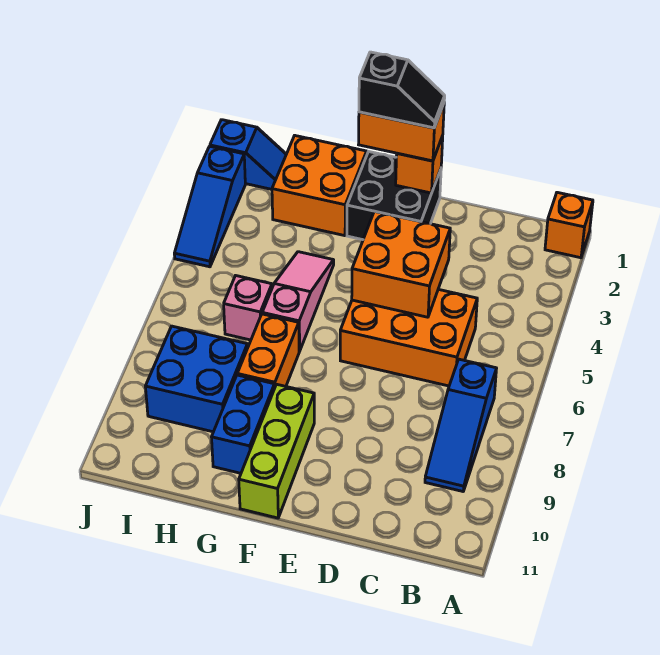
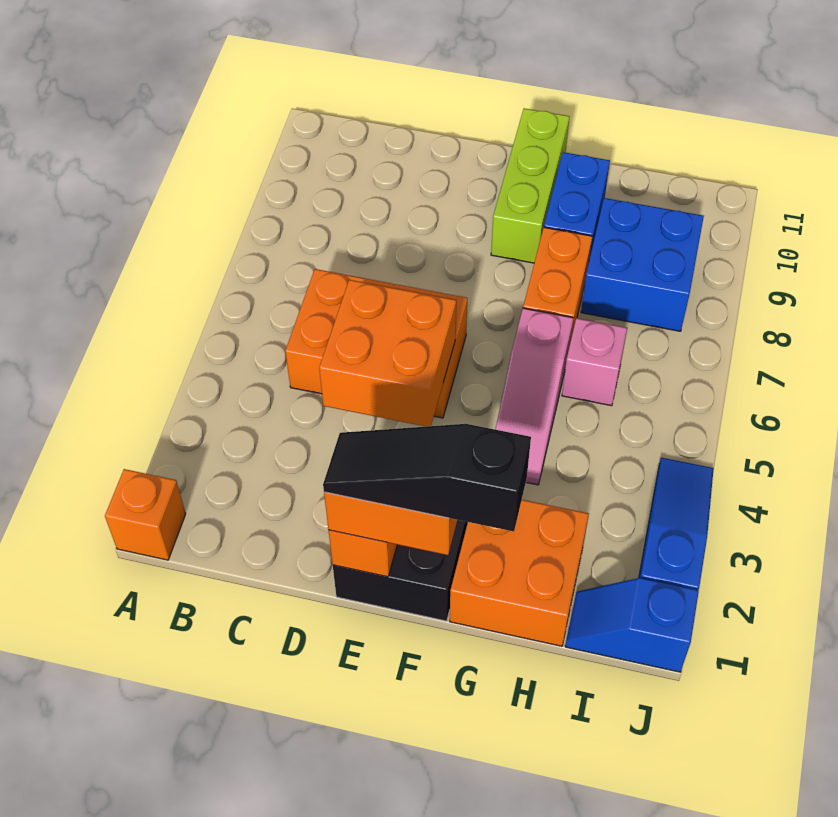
blue slope B7:B9 level 1 top 7 -> none
black slope E1:F1 level 4 top F -> black slope E1:G1 level 4 top G

